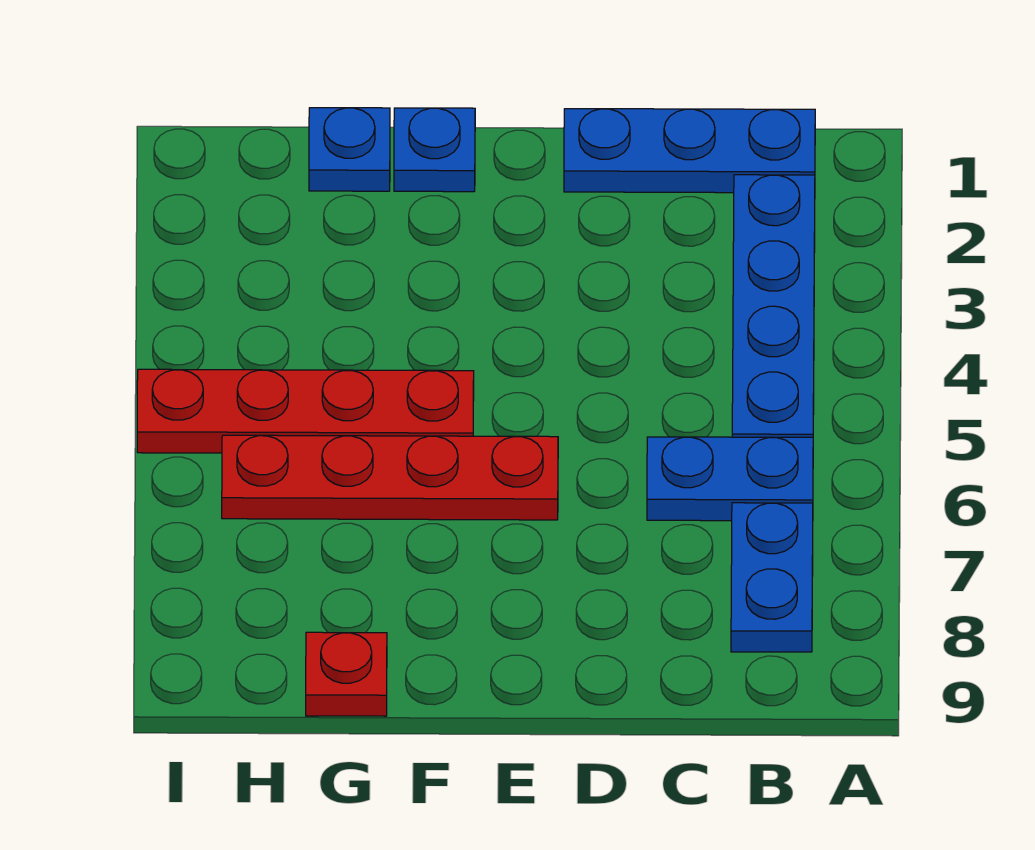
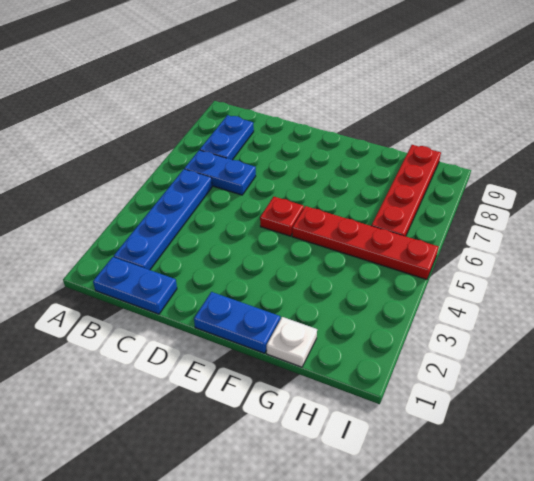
blue plate B1:D1 level 1 -> blue plate B1:C1 level 1
red plate E6:H6 level 1 -> red plate H6:H9 level 1
blue plate F1 level 1 -> blue plate E1:F1 level 1
blue plate G1 level 1 -> white plate G1 level 1
red plate G9 level 1 -> red plate E5 level 1

